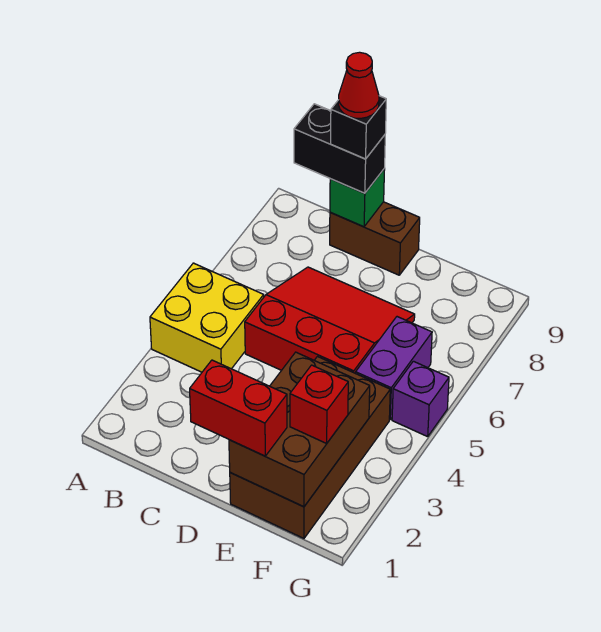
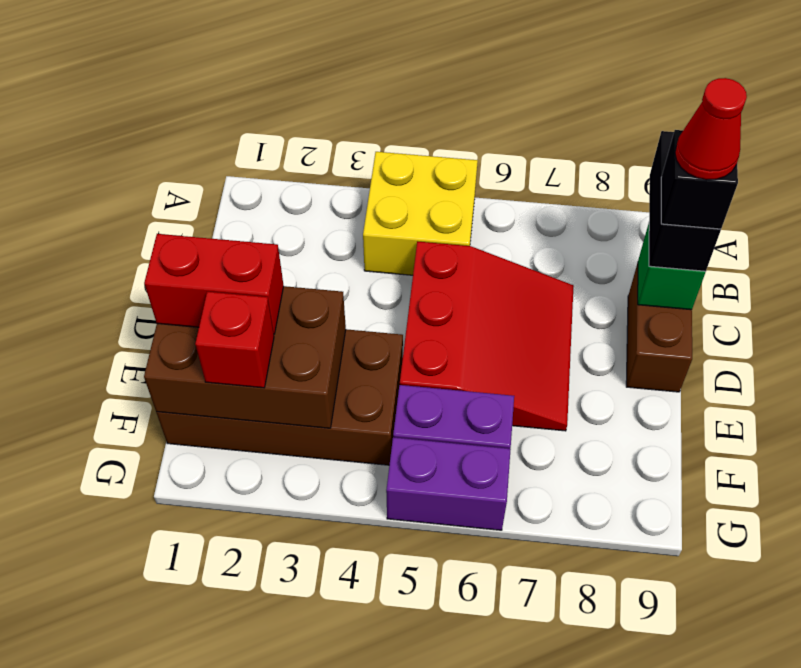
red brick D1:E1 level 3 -> red brick E1:E2 level 3
purple brick G5 level 1 -> purple brick G5:G6 level 1

